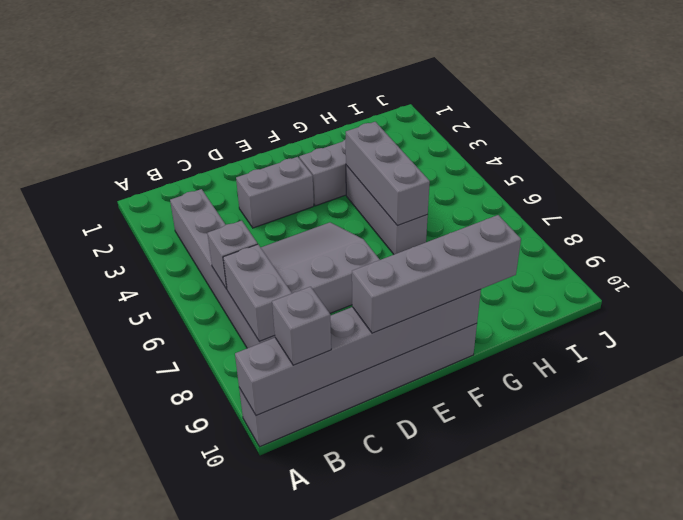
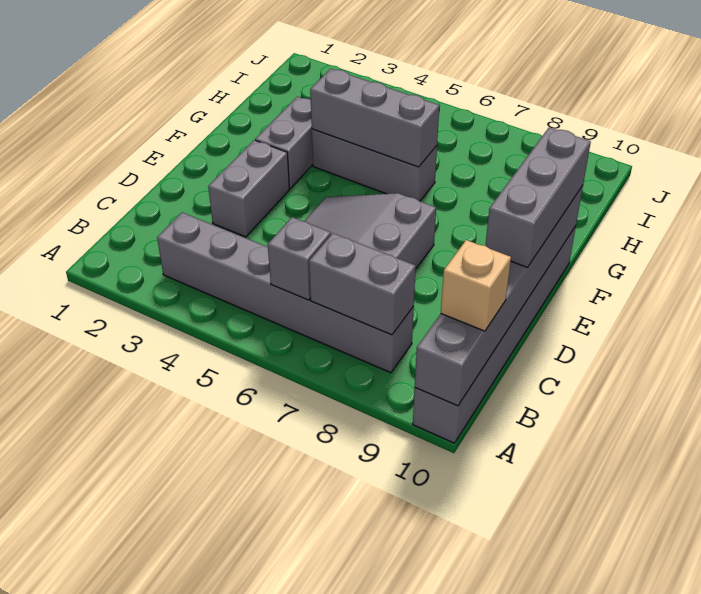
grey brick B10 level 3 -> tan brick B10 level 3
grey brick D10:G10 level 3 -> grey brick D10:F10 level 3

